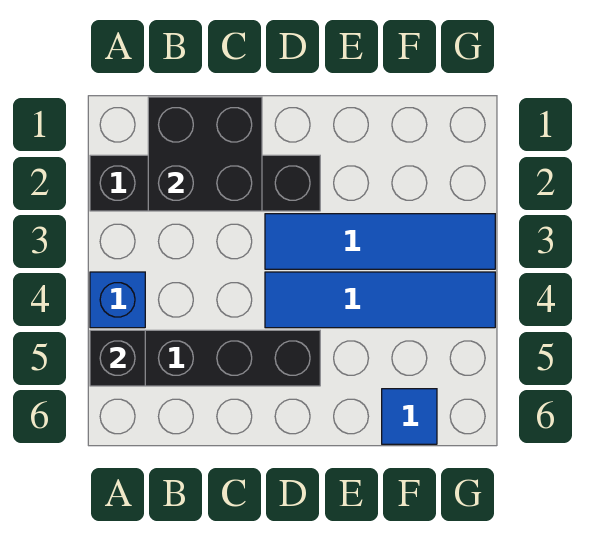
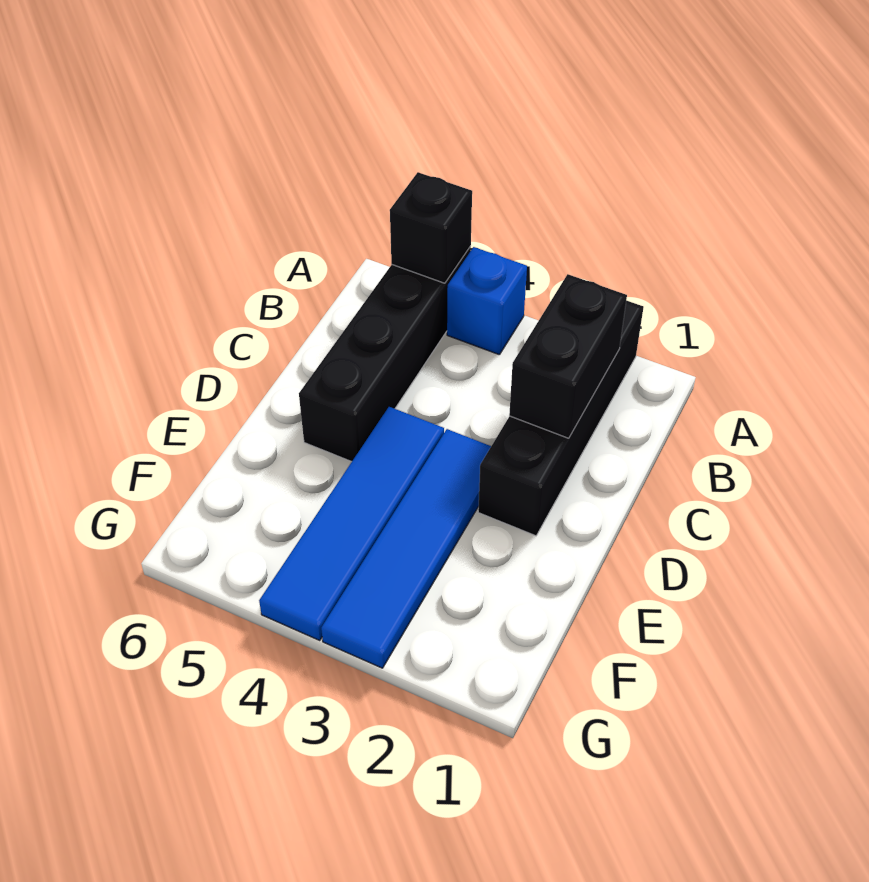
black brick B1:C2 level 2 -> black brick B2:C2 level 2
blue tile F6 level 1 -> none

